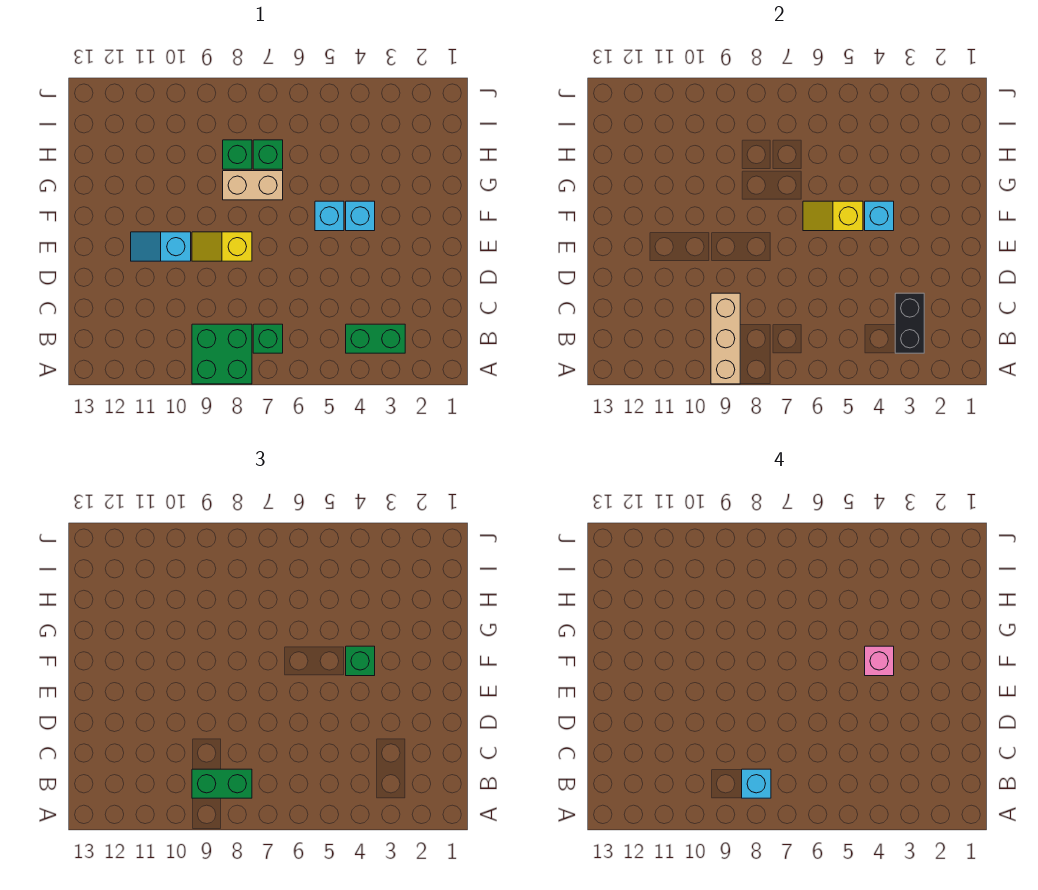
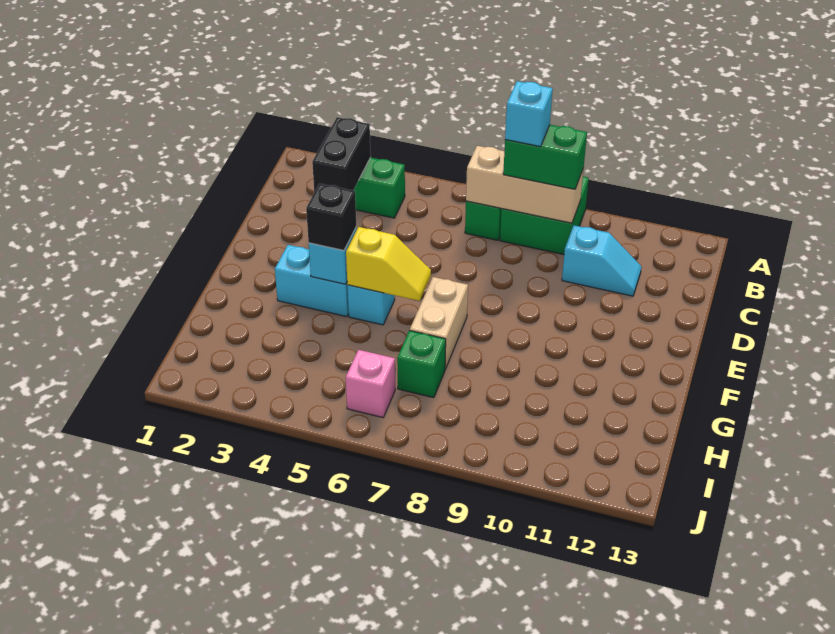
tan brick A9:C9 level 2 -> tan brick B7:B9 level 2
yellow slope E8:E9 level 1 top 8 -> none
cyan slope E10:E11 level 1 top 10 -> cyan slope C10:C11 level 1 top 10
cyan brick F4 level 1 -> cyan brick F3:F4 level 1
green brick F4 level 3 -> black brick F4 level 3
pink brick F4 level 4 -> pink brick I6 level 1
tan brick G7:G8 level 1 -> tan brick F7:G7 level 1
green brick H8 level 1 -> none

